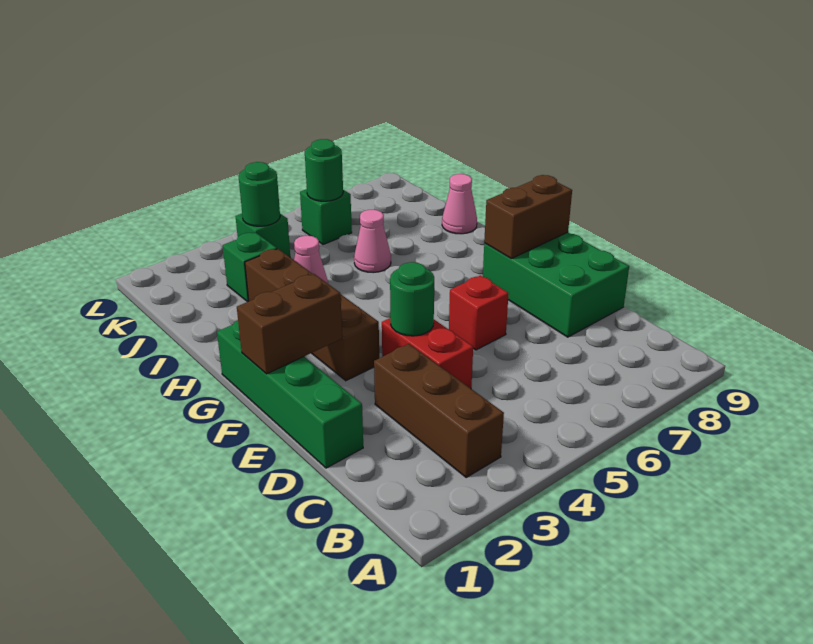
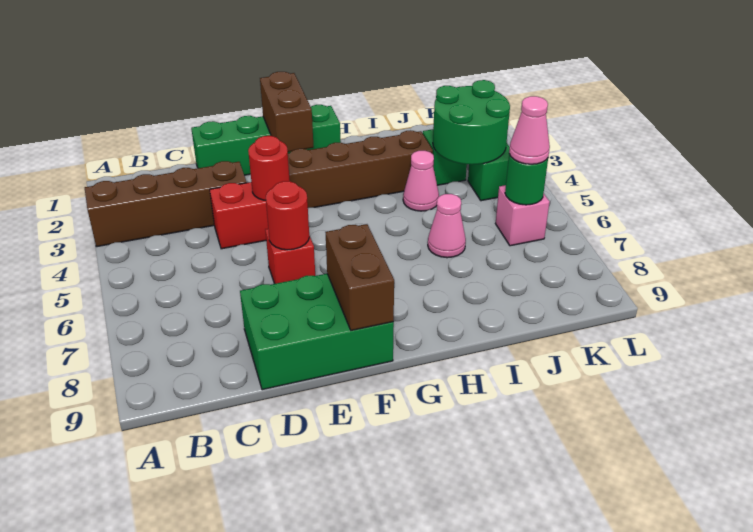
brown brick B3:D3 level 1 -> brown brick A3:D3 level 1
green round brick E4 level 2 -> red round brick E4 level 2
none -> red round brick E6 level 2
pink cone I9 level 1 -> pink cone K6 level 3
green round brick K4 level 2 -> green round brick J3:K4 level 2
green brick K6 level 1 -> pink brick K6 level 1

